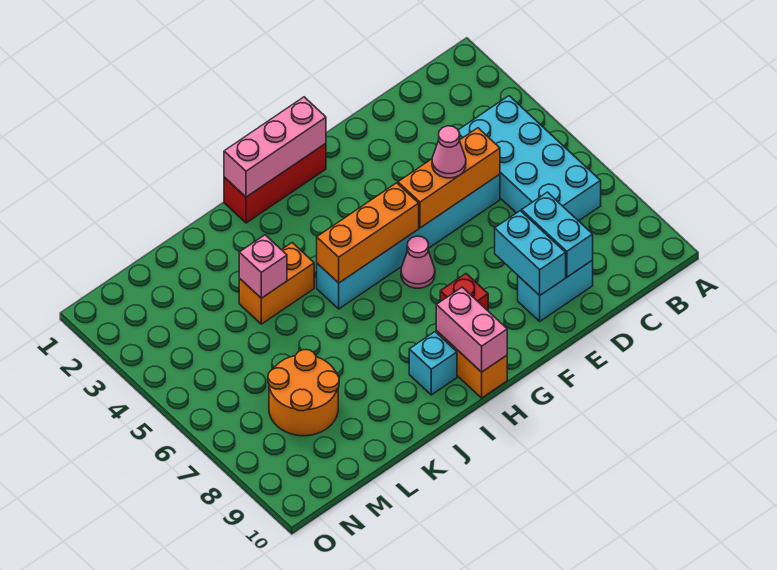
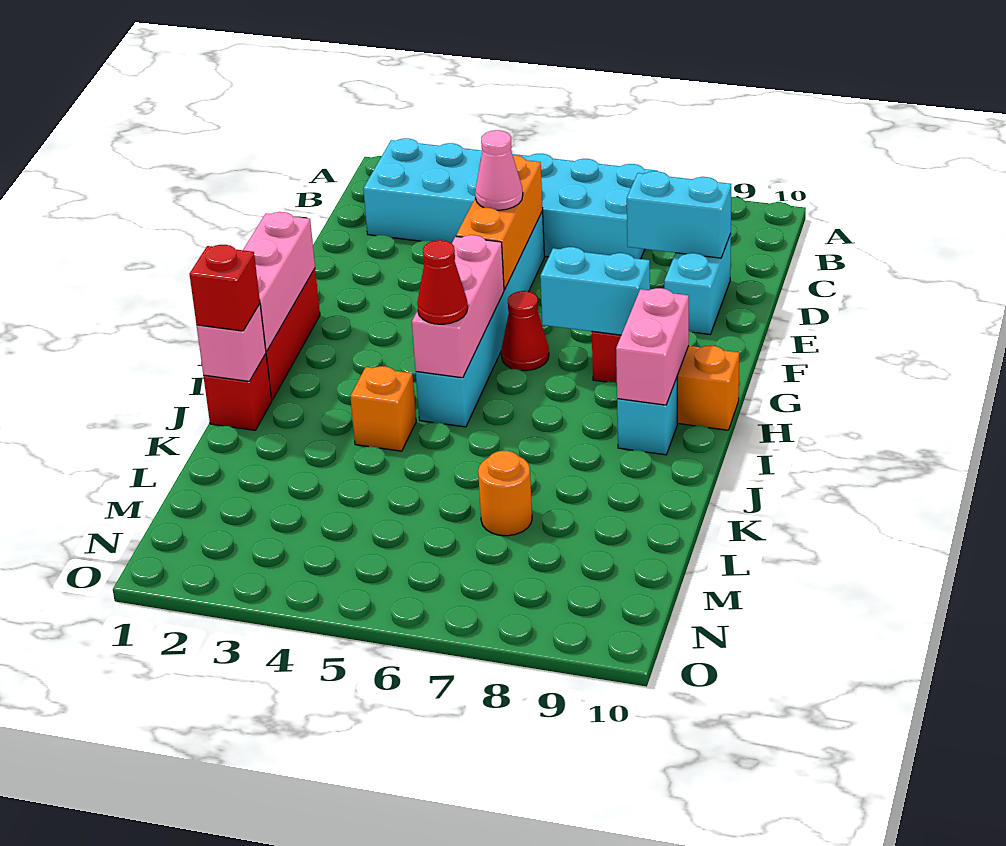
cyan brick B4:C7 level 1 -> cyan brick B2:C7 level 1
cyan brick E8:E9 level 2 -> cyan brick G7:G8 level 2
orange brick G5:I5 level 2 -> pink brick G5:I5 level 2
pink cone G6 level 1 -> red cone G6 level 1
pink brick H9:H10 level 2 -> pink brick H9:I9 level 2
none -> red cone I5 level 3
none -> red brick J1 level 1
none -> red brick J1 level 3
orange brick J4:K4 level 1 -> orange brick J4 level 1
pink brick K4 level 2 -> pink brick J1 level 2
orange round brick L7:M8 level 1 -> orange round brick L7 level 1

